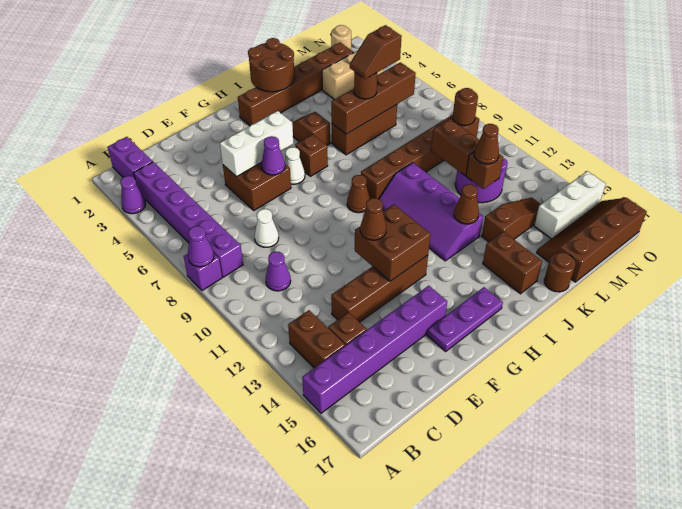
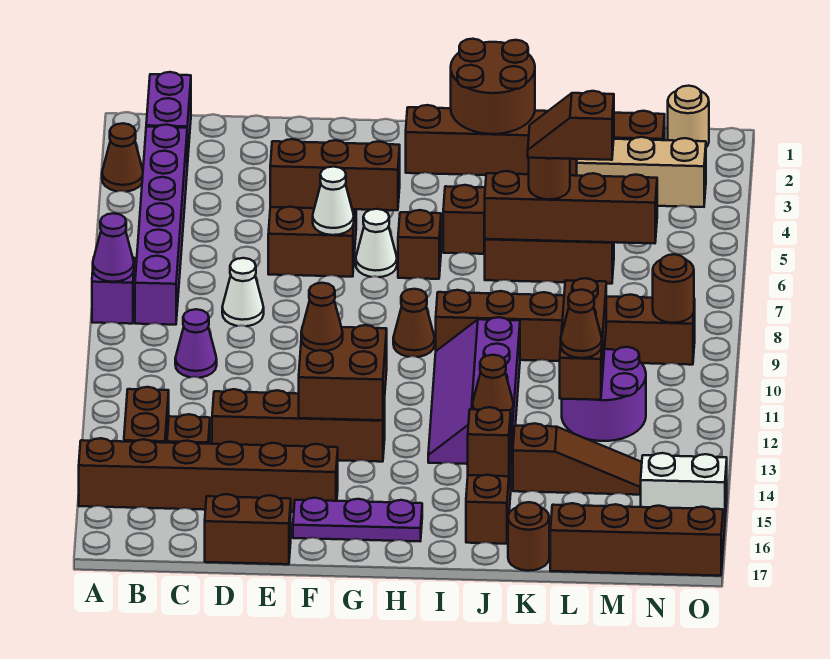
purple cone A3 level 1 -> brown cone A3 level 1
purple brick A15:F15 level 1 -> brown brick A15:F15 level 1
none -> brown brick D17:E17 level 1
white brick E5:G5 level 2 -> brown brick E5:G5 level 2
purple cone F6 level 2 -> white cone F6 level 2
none -> brown brick J15 level 2
white brick M15:O15 level 1 -> white brick N15:O15 level 1

